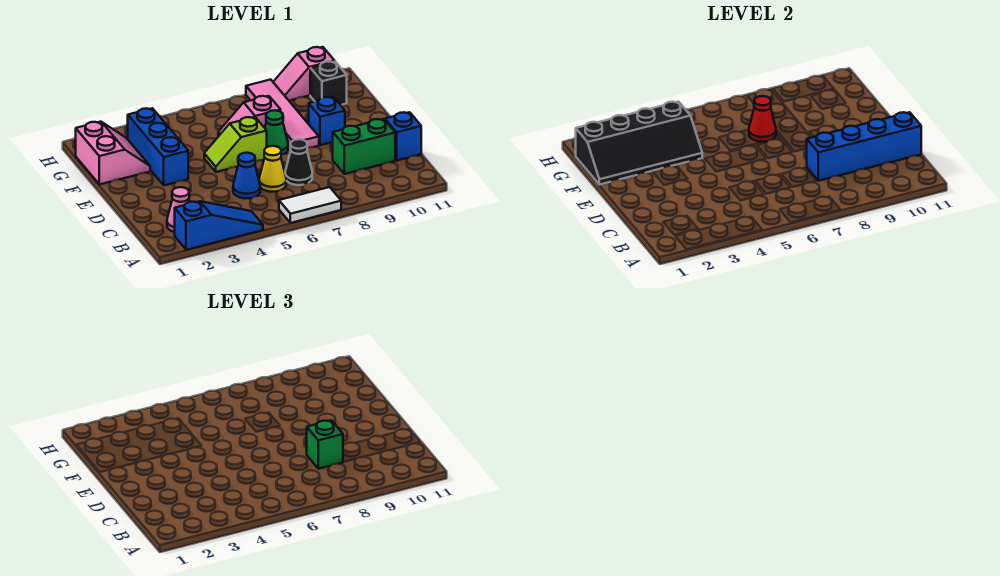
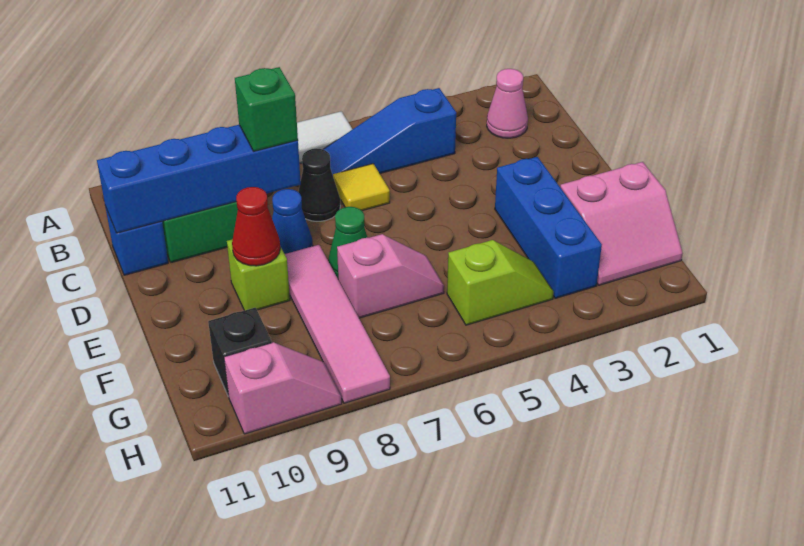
blue slope A2:A4 level 1 top 2 -> blue slope B4:B6 level 1 top 4
blue cone C5 level 1 -> blue cone D8 level 1
yellow cone C6 level 1 -> yellow tile C6 level 1
lime slope E5:E6 level 1 top 6 -> lime slope G4:G5 level 1 top 5
blue brick E9 level 1 -> lime brick E9 level 1
pink slope F1:G2 level 1 top 1 -> pink slope F1:G2 level 1 top F
black slope F1:G4 level 2 top G -> none
red cone F7 level 2 -> red cone E9 level 2

